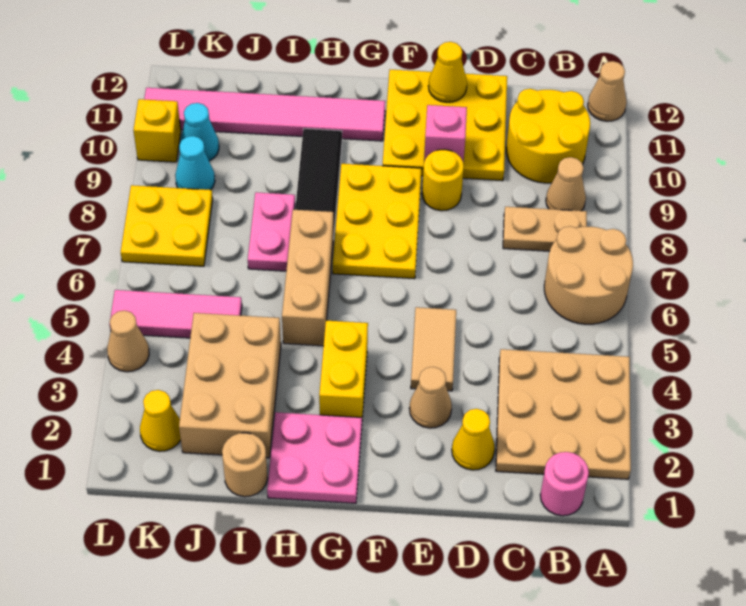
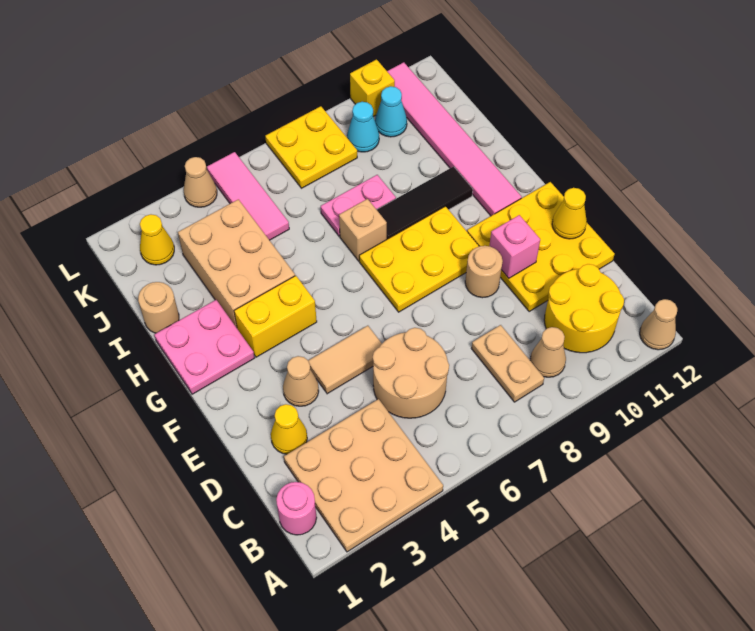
tan round brick A6:B7 level 1 -> tan round brick C5:D6 level 1
yellow round brick E9 level 1 -> tan round brick E9 level 1
tan brick H5:H7 level 1 -> tan brick H7 level 1
tan brick I2:J4 level 1 -> tan brick H3:J4 level 1

